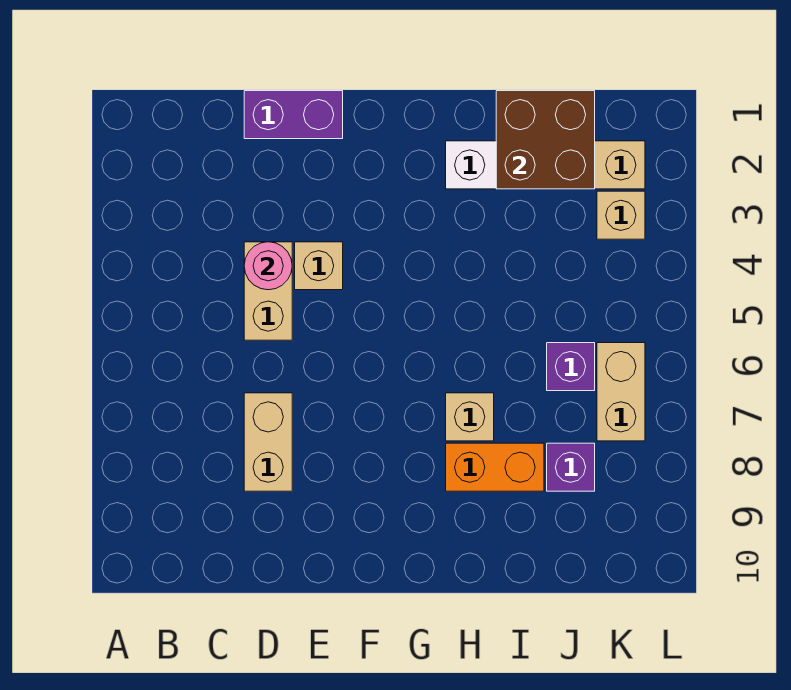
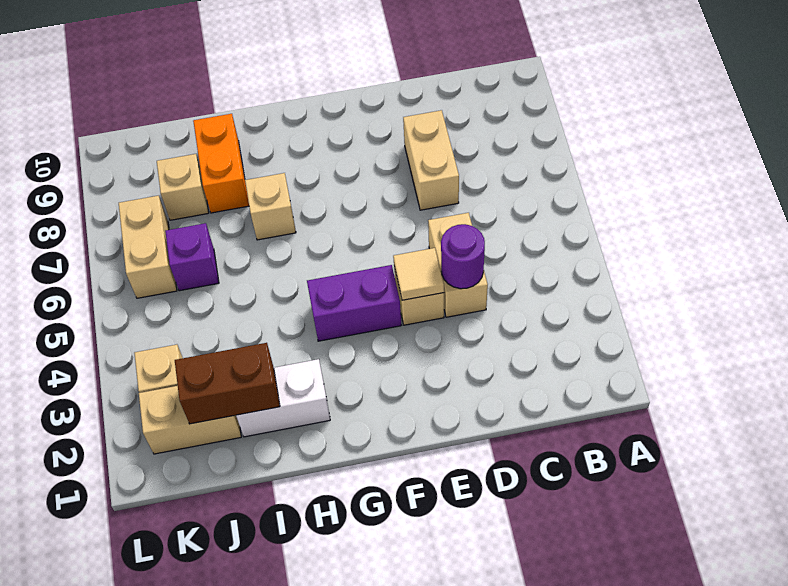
purple brick D1:E1 level 1 -> purple brick F4:G4 level 1
pink round brick D4 level 2 -> purple round brick D4 level 2
none -> tan tile E4 level 2
orange brick H8:I8 level 1 -> orange brick I8:I9 level 1
brown brick I1:J2 level 2 -> brown brick I2:J2 level 2
purple brick J8 level 1 -> tan brick J8 level 1

